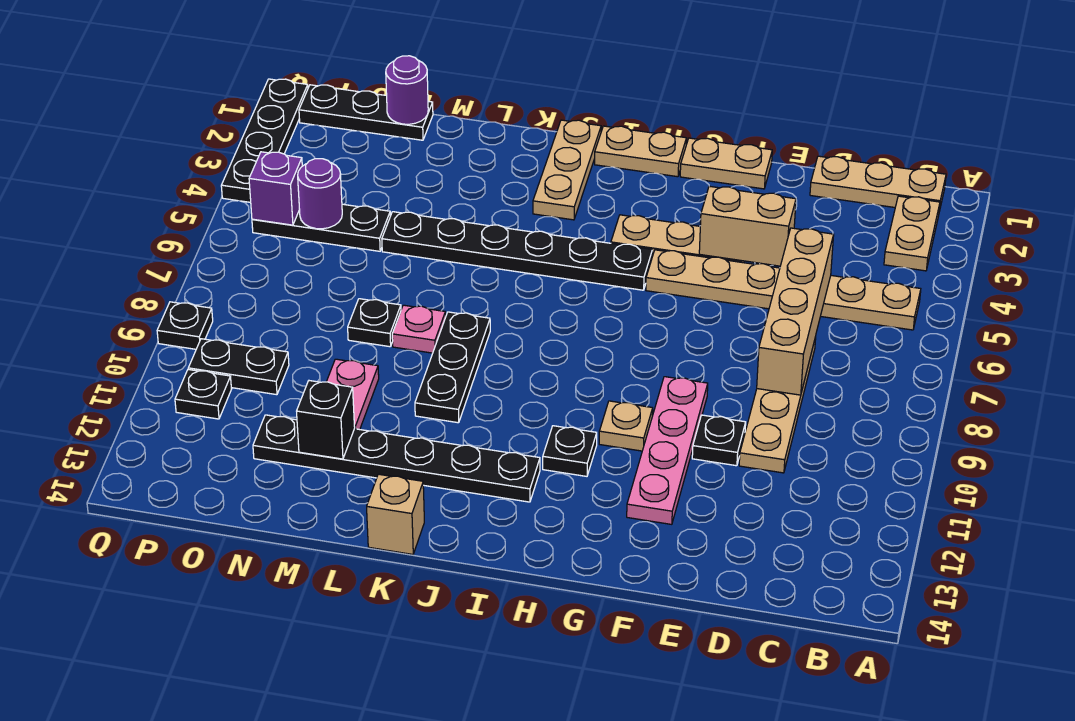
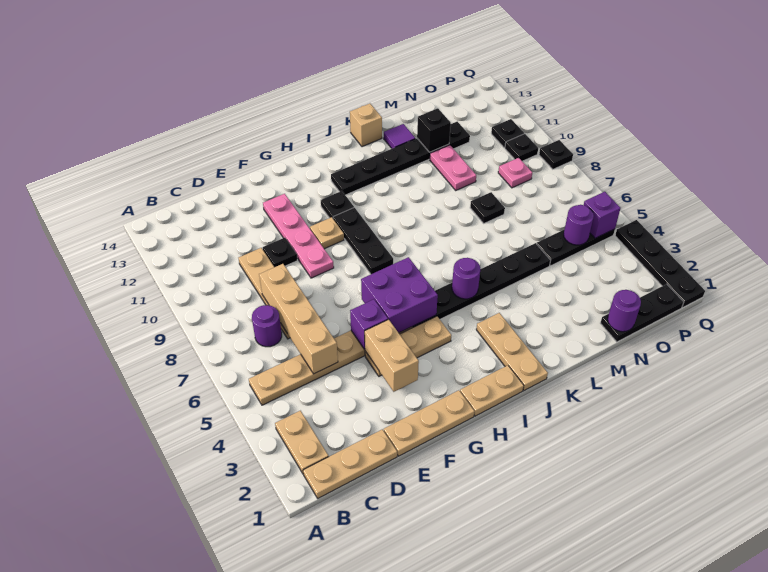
none -> purple round brick C7 level 1
tan brick E4:F4 level 2 -> tan brick F3:F4 level 2
tan plate F1:G1 level 1 -> tan plate E1:G1 level 1
none -> purple brick F5 level 2
none -> purple brick G5:H6 level 2
none -> purple round brick J5 level 2
black plate K8:K10 level 1 -> black plate H8:H10 level 1
pink plate L8 level 1 -> pink plate O9 level 1
none -> purple tile L13 level 1
black plate O10:P10 level 1 -> black plate P10 level 1

